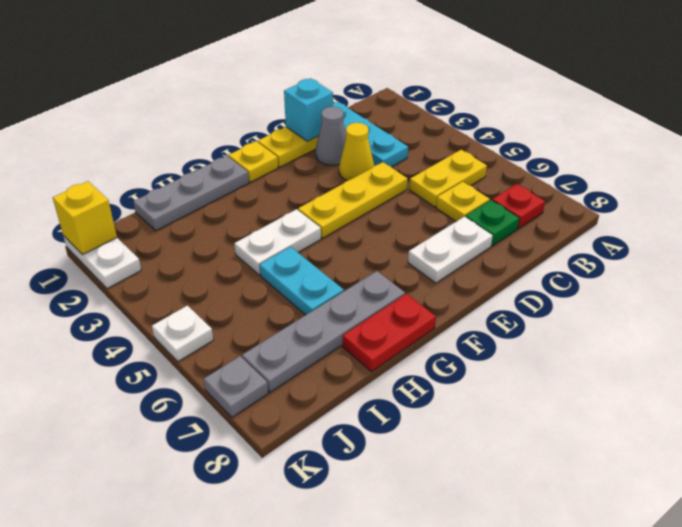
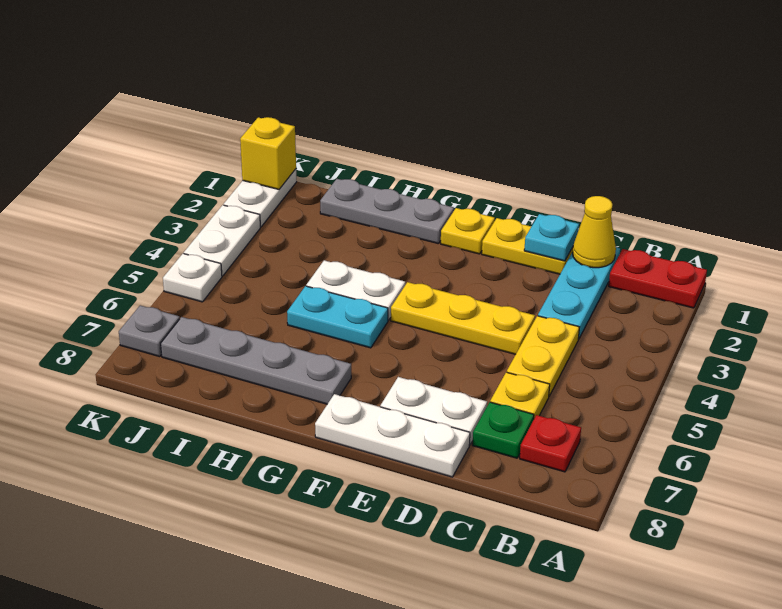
yellow plate B5:C5 level 1 -> yellow plate C4:C5 level 1
cyan brick D1 level 2 -> cyan plate D1 level 2
grey cone D2 level 1 -> none
yellow cone D3 level 1 -> yellow cone C1 level 2
none -> white plate D8:F8 level 1
red plate G8:H8 level 1 -> red plate A1:B1 level 1
cyan plate H5:H6 level 1 -> cyan plate G5:H5 level 1
none -> white plate K3:K4 level 1

